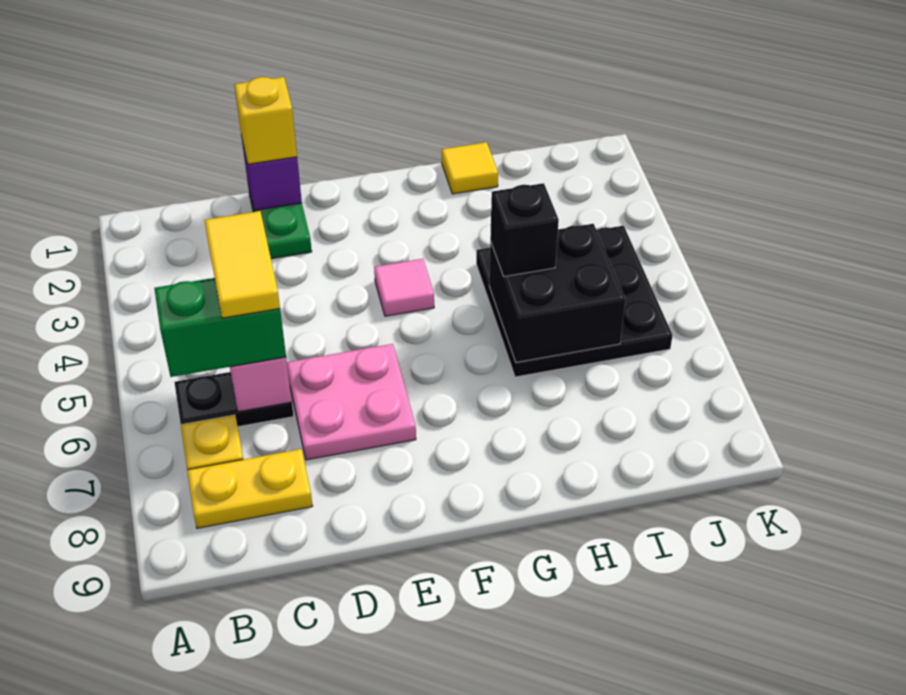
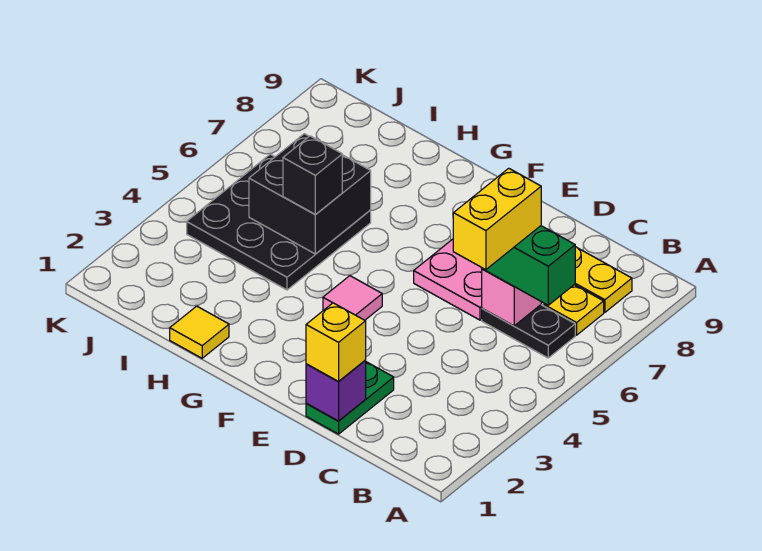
yellow tile C5:C6 level 4 -> yellow brick C5:C6 level 4

